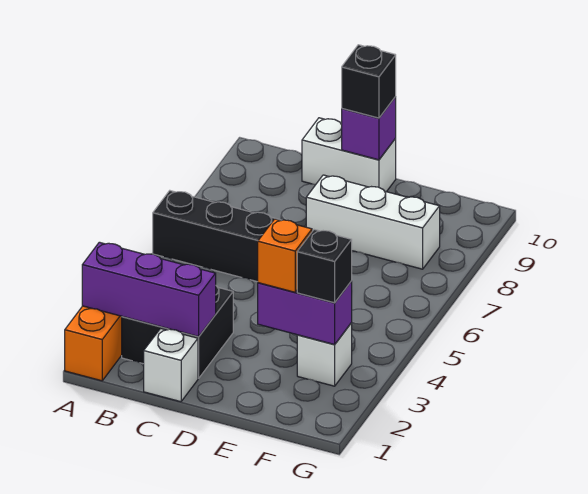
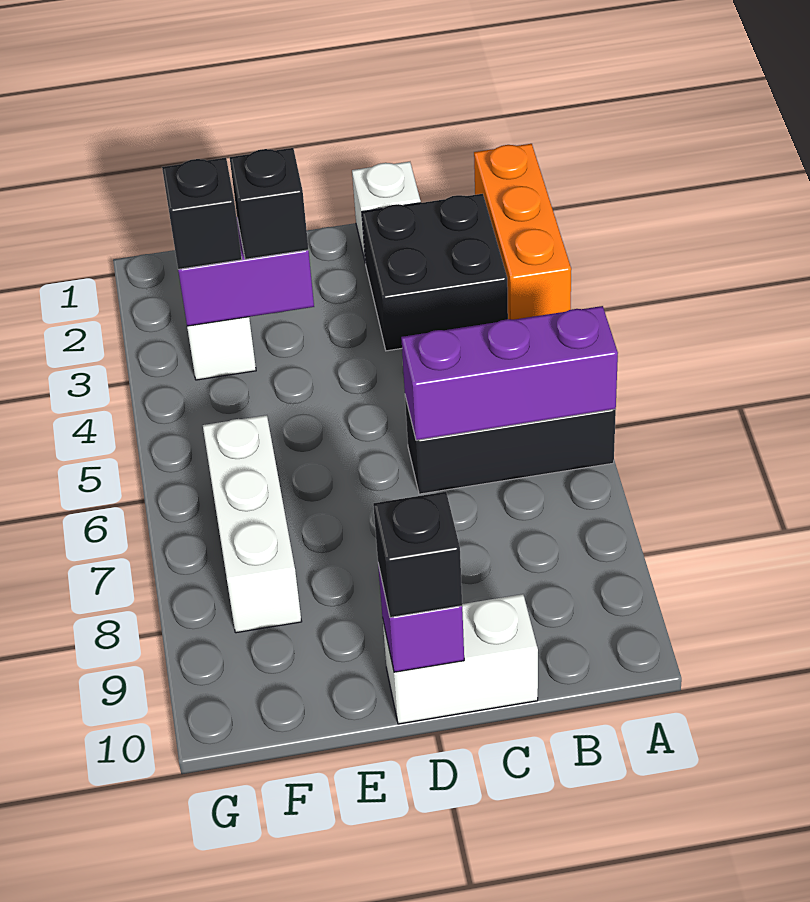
purple brick A2:C2 level 2 -> purple brick A6:C6 level 2
white brick D8:F8 level 1 -> white brick F6:F8 level 1
orange brick E3 level 3 -> black brick E3 level 3

